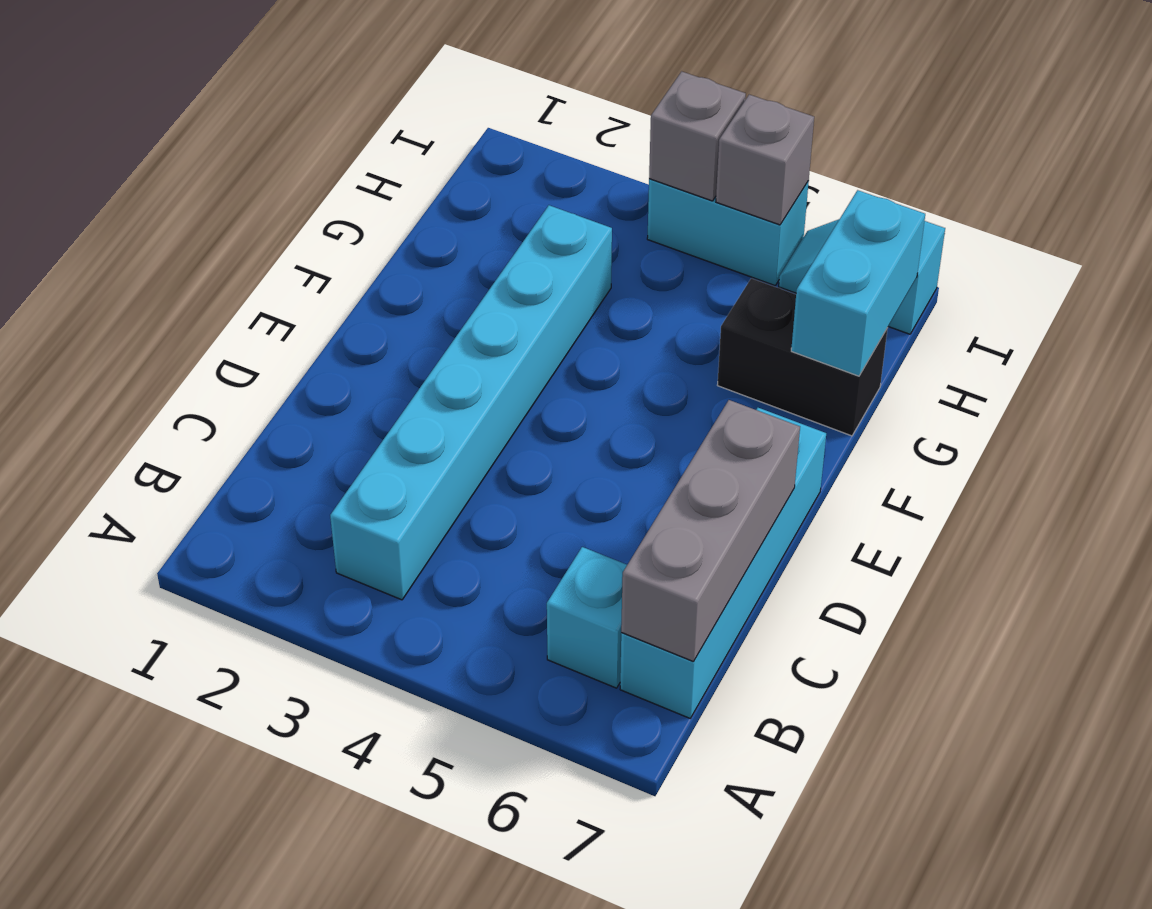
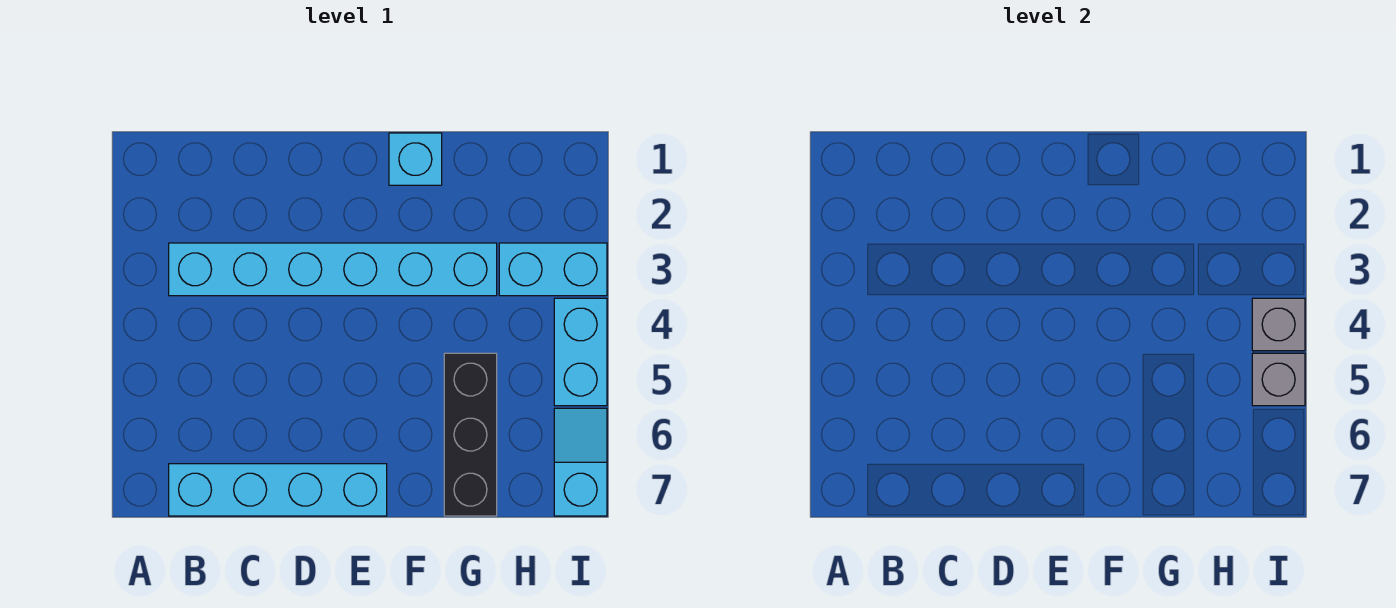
cyan brick B6 level 1 -> cyan brick F1 level 1
grey brick B7:D7 level 2 -> none
black brick G6:G7 level 1 -> black brick G5:G7 level 1
cyan brick G7:H7 level 2 -> cyan brick H3:I3 level 1

